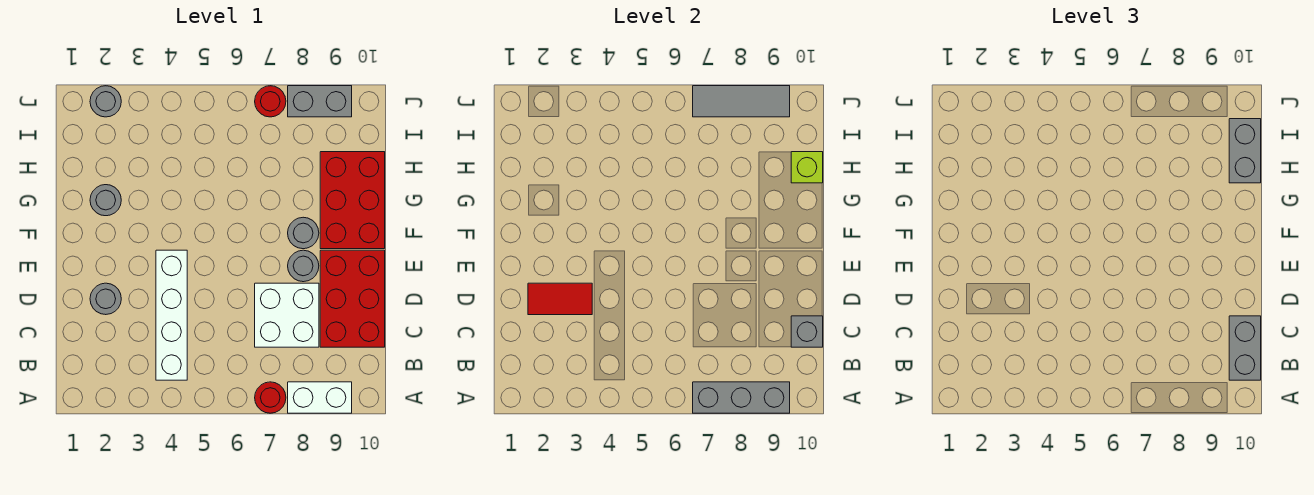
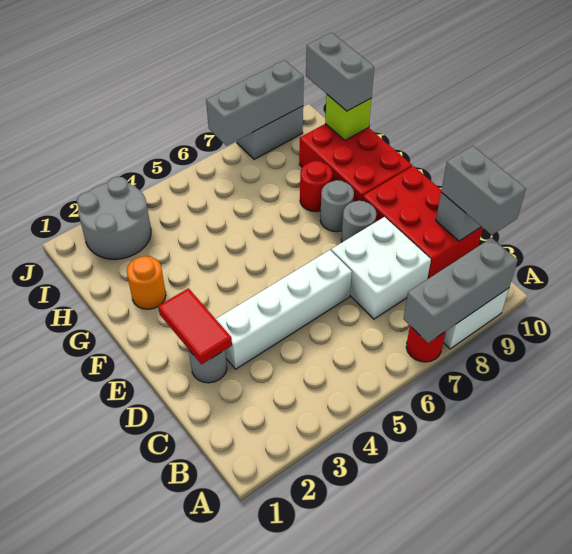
white brick B4:E4 level 1 -> white brick D3:D6 level 1
red tile D2:D3 level 2 -> red tile D2:E2 level 2
grey round brick G2 level 1 -> orange round brick G2 level 1
grey round brick J2 level 1 -> grey round brick I2:J3 level 1
red round brick J7 level 1 -> red round brick G8 level 1
grey tile J7:J9 level 2 -> grey brick J7:J9 level 2

